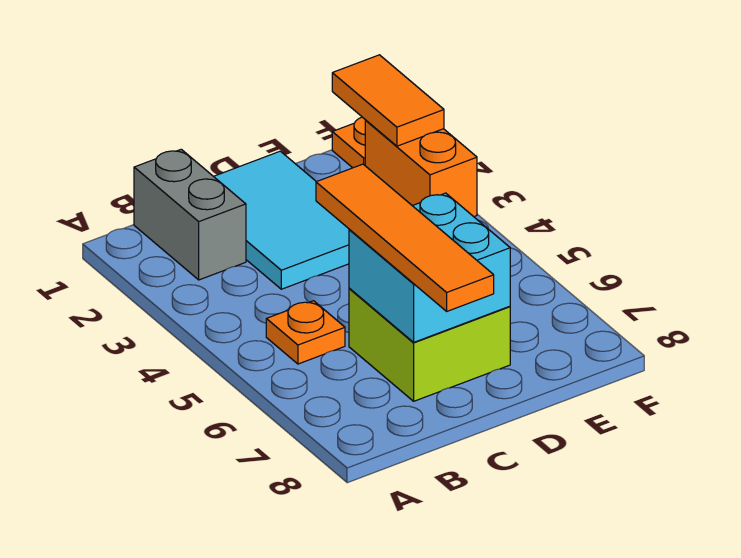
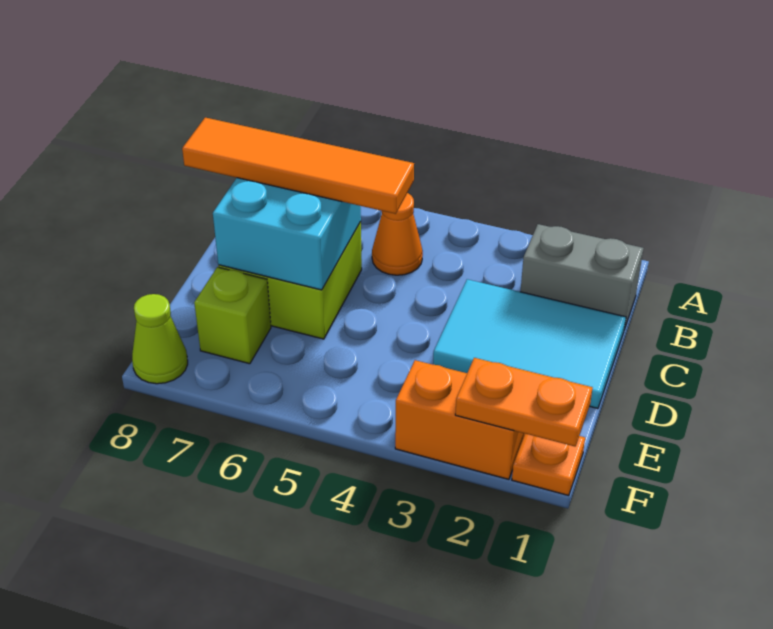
orange plate B5 level 1 -> orange cone B5 level 1
none -> lime brick E7 level 1
orange tile F1:F2 level 2 -> orange plate F1:F2 level 2
none -> lime cone F8 level 1

